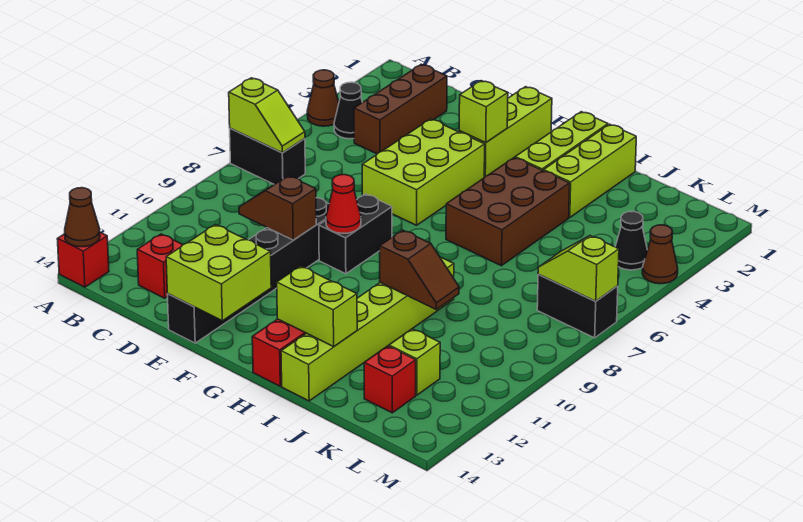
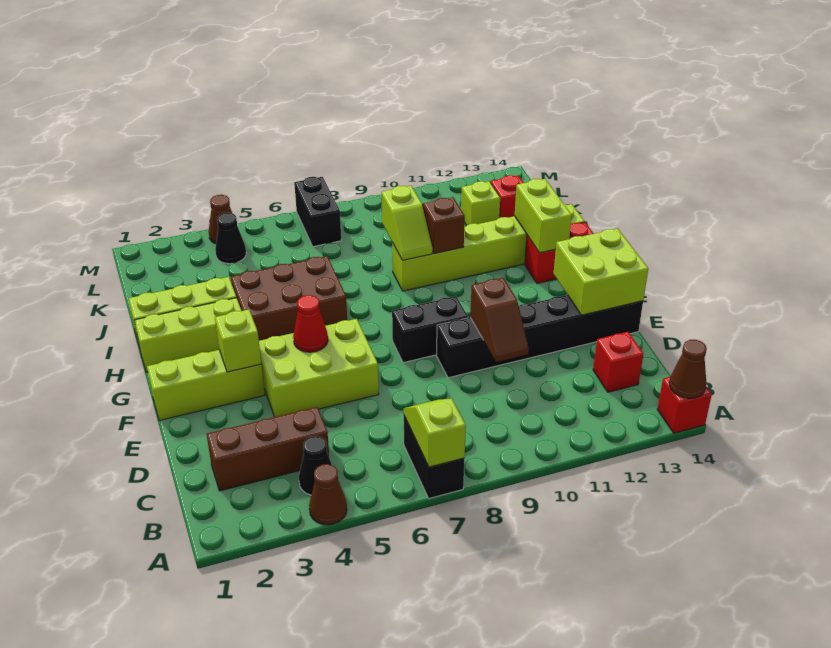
red cone F9 level 2 -> red cone F5 level 2
lime slope L7:M7 level 2 top M -> lime slope I9:J9 level 2 top J

